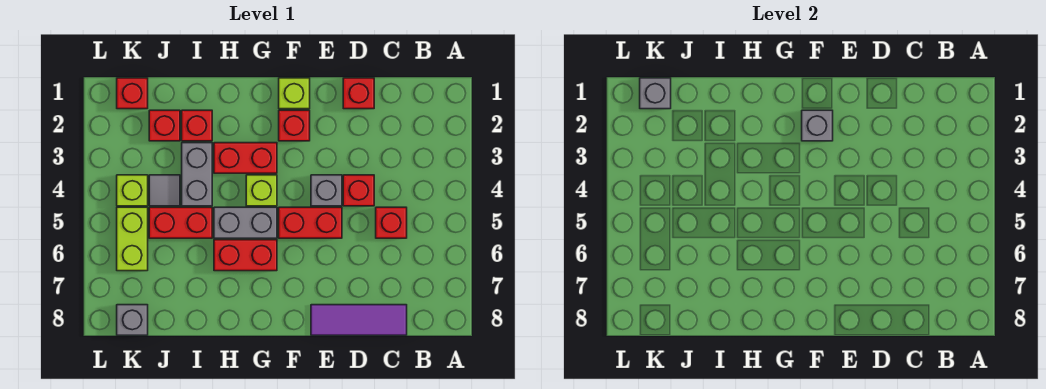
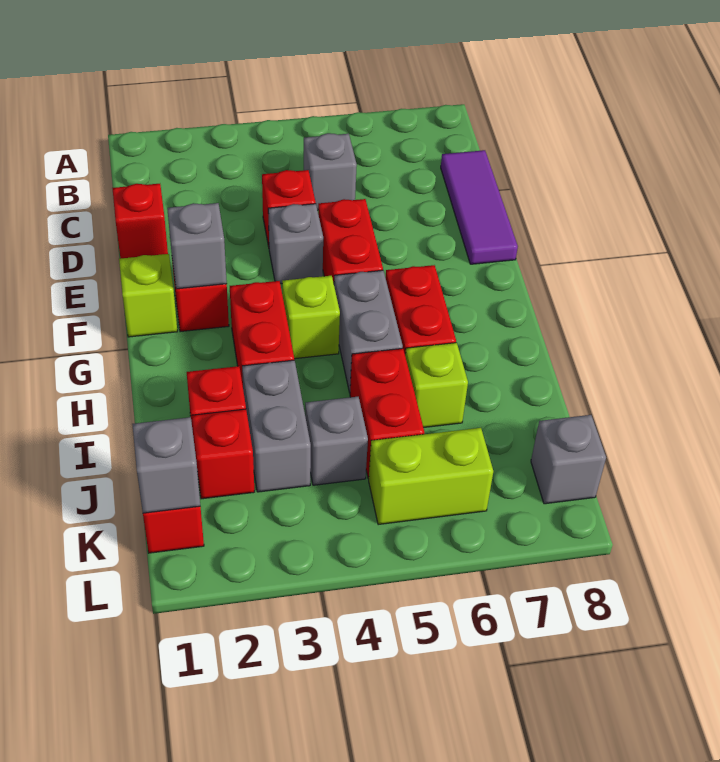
red brick C5 level 1 -> grey brick C5 level 1
grey brick I3:I4 level 1 -> grey brick I3:J3 level 1
grey tile J4 level 1 -> grey brick J4 level 1
lime brick K4 level 1 -> lime brick I6 level 1

